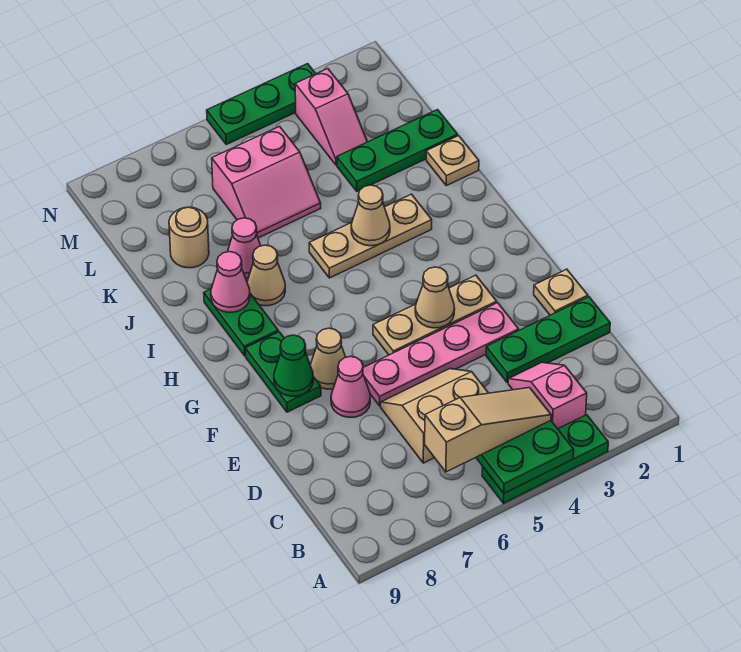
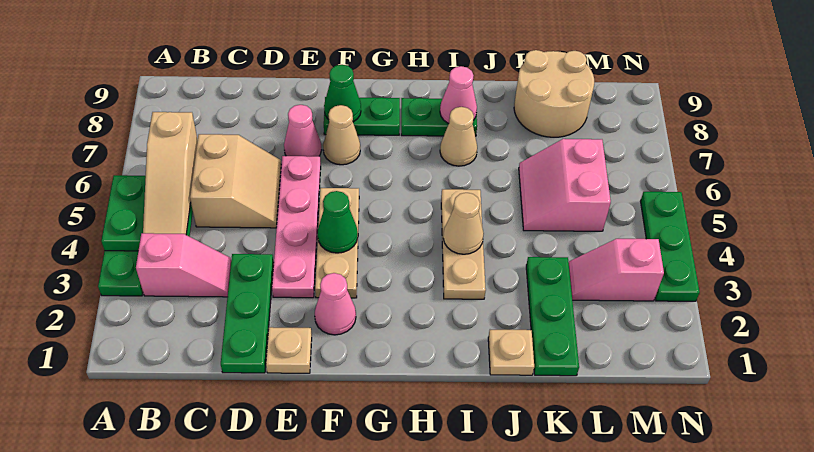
tan cone F4 level 2 -> green cone F4 level 2
pink cone J7 level 1 -> pink cone F2 level 1
tan round brick K8 level 1 -> tan round brick K8:L9 level 1

